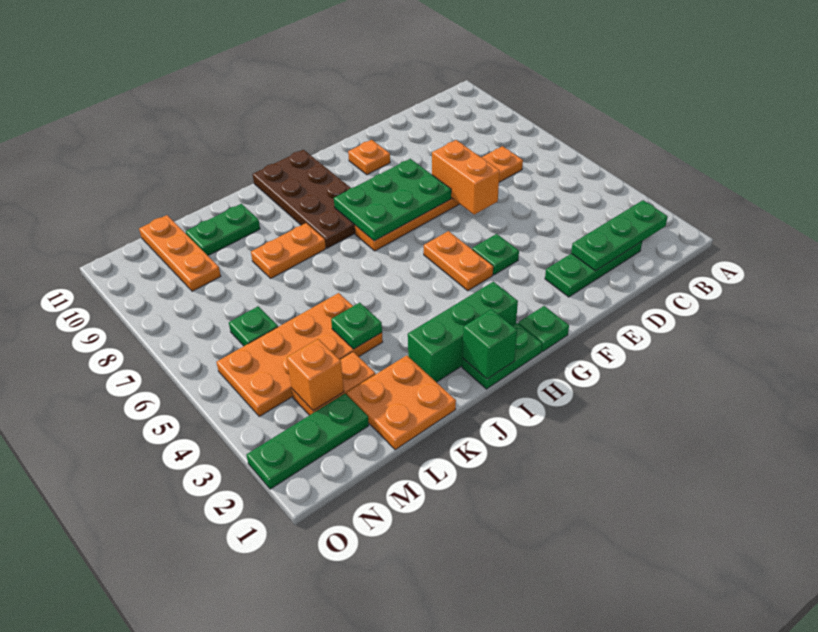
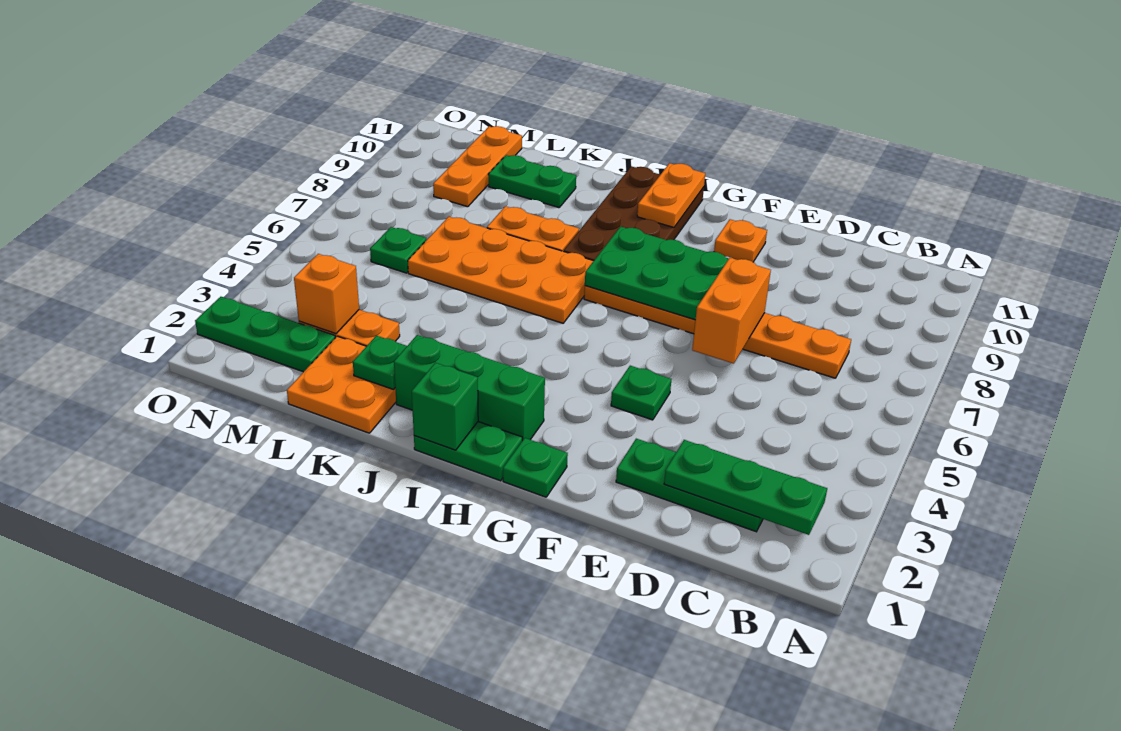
orange plate G4:G5 level 1 -> orange plate H10:H11 level 2
orange plate K4:N5 level 1 -> orange plate I6:L7 level 1
green plate K4 level 2 -> green plate K2 level 2

